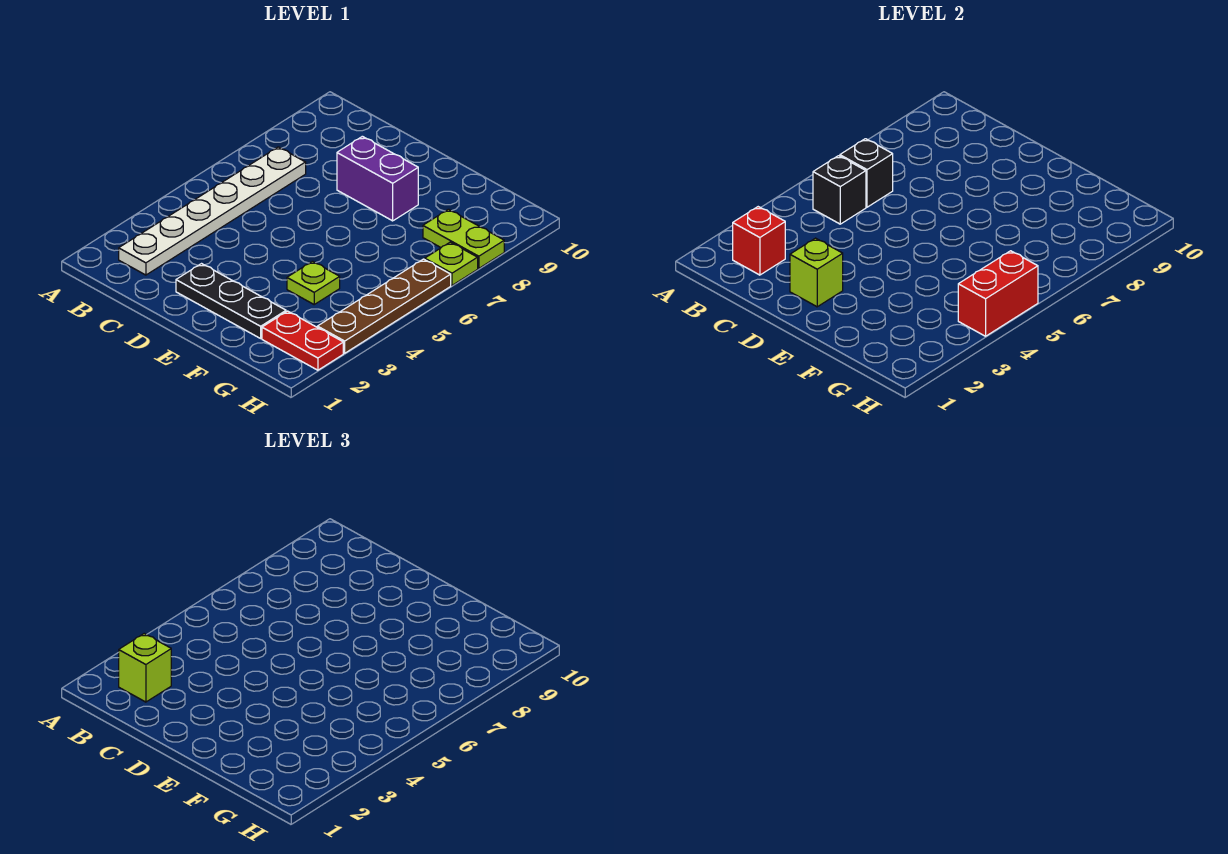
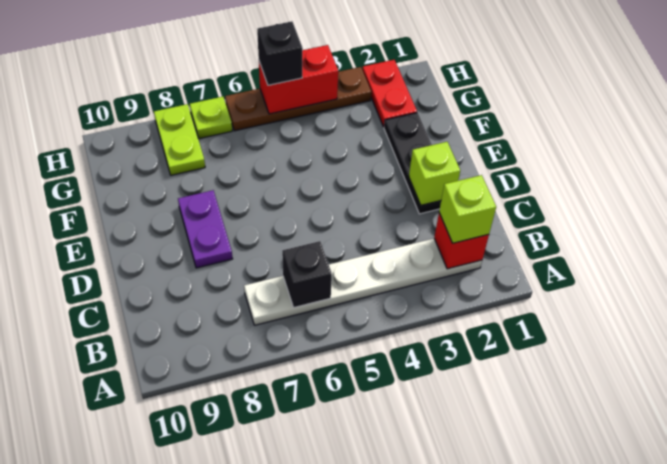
black brick B5 level 2 -> black brick H5 level 3
purple brick D8:E8 level 1 -> purple plate D8:E8 level 1
lime plate F4 level 1 -> none

